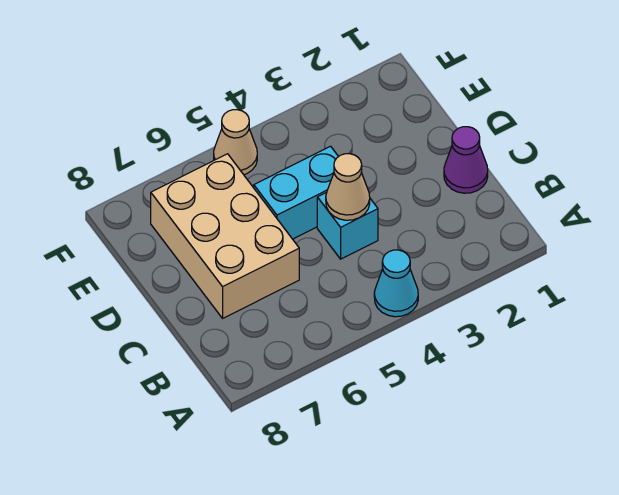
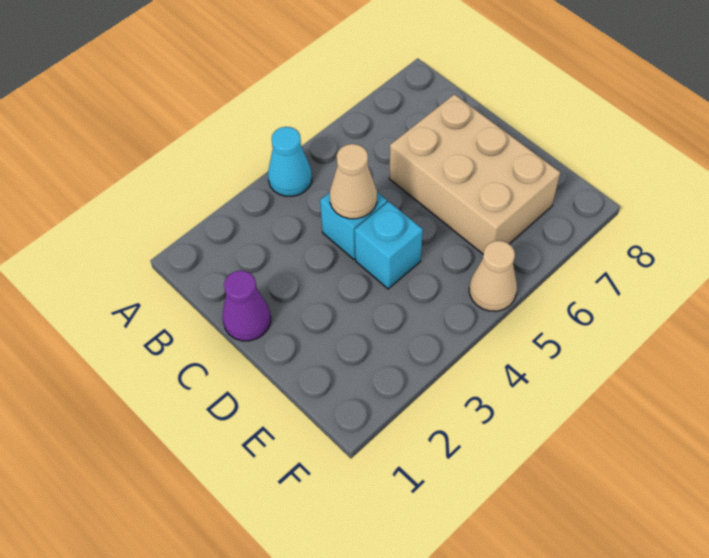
cyan brick D4:D5 level 1 -> cyan brick D4 level 1

